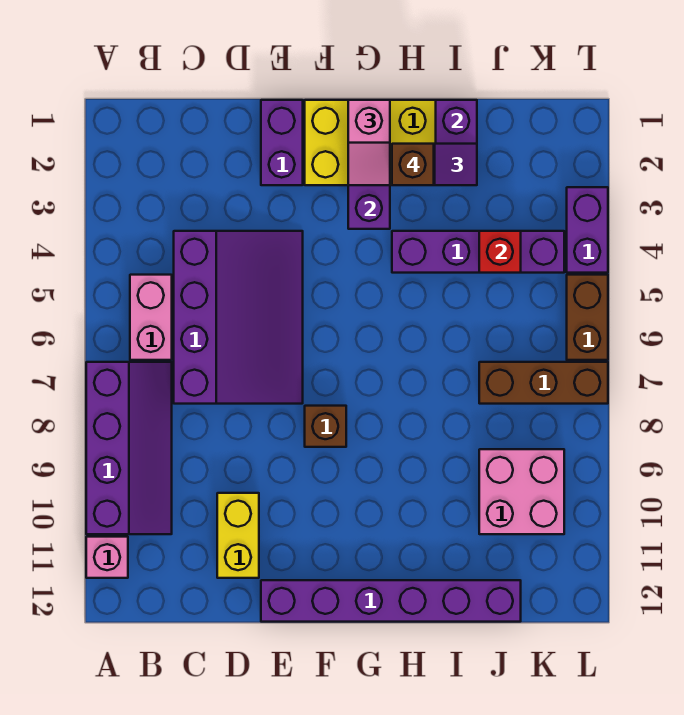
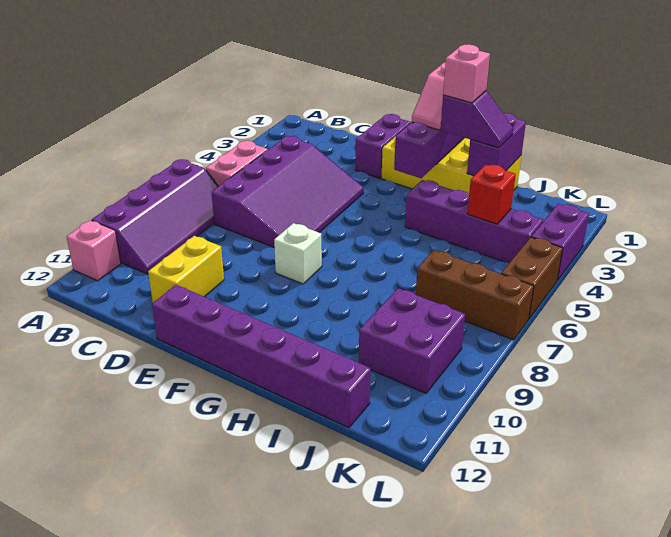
brown brick F8 level 1 -> white brick F8 level 1
brown brick H2 level 4 -> pink brick H2 level 4
pink brick J9:K10 level 1 -> purple brick J9:K10 level 1

